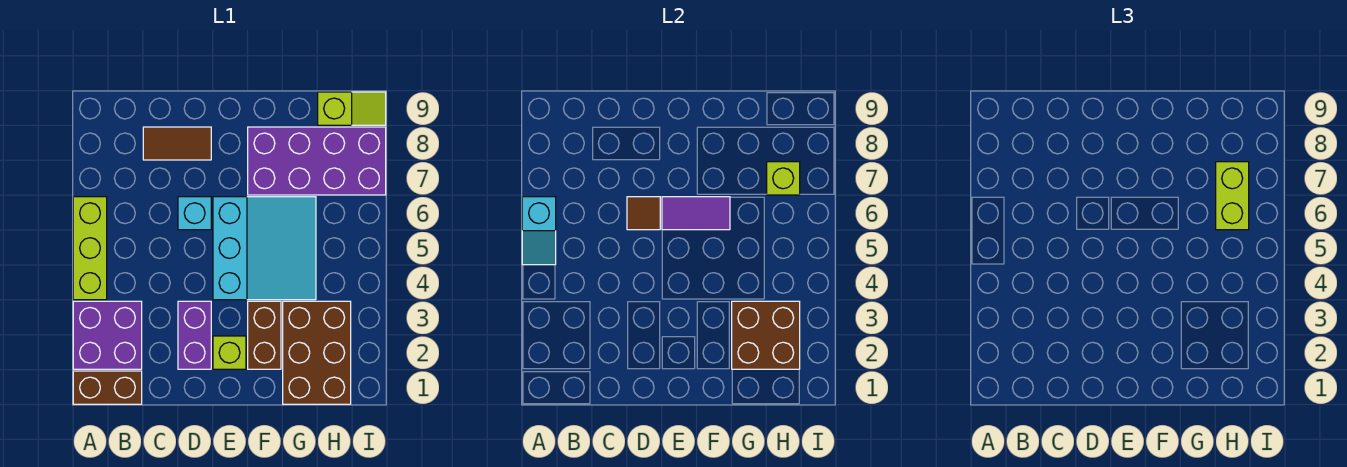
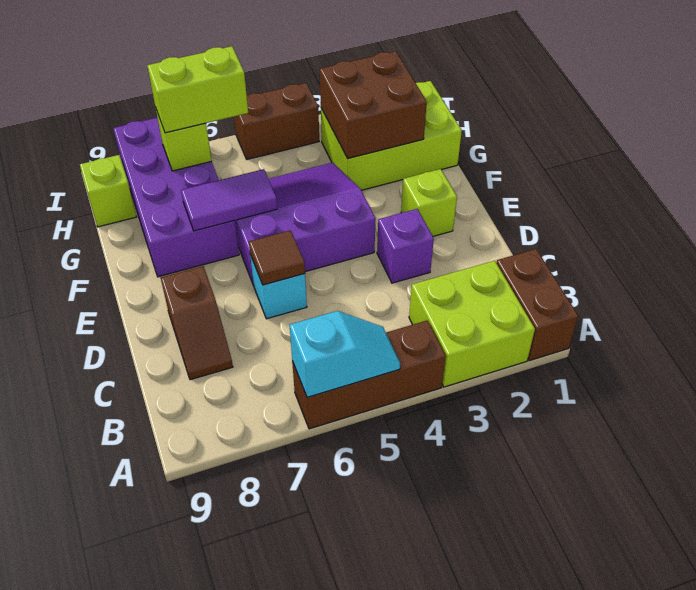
purple brick A2:B3 level 1 -> lime brick A2:B3 level 1
lime brick A4:A6 level 1 -> brown brick A4:A6 level 1
brown tile C8:D8 level 1 -> brown slope C8:D8 level 1 top D
purple brick D2:D3 level 1 -> purple brick D3 level 1
cyan slope E4:G6 level 1 top E -> purple slope E4:G6 level 1 top E
purple tile E6:F6 level 2 -> purple tile F6:F7 level 2
brown brick F2:F3 level 1 -> brown brick I4:I5 level 1
brown brick G1:H3 level 1 -> lime brick G1:H3 level 1

